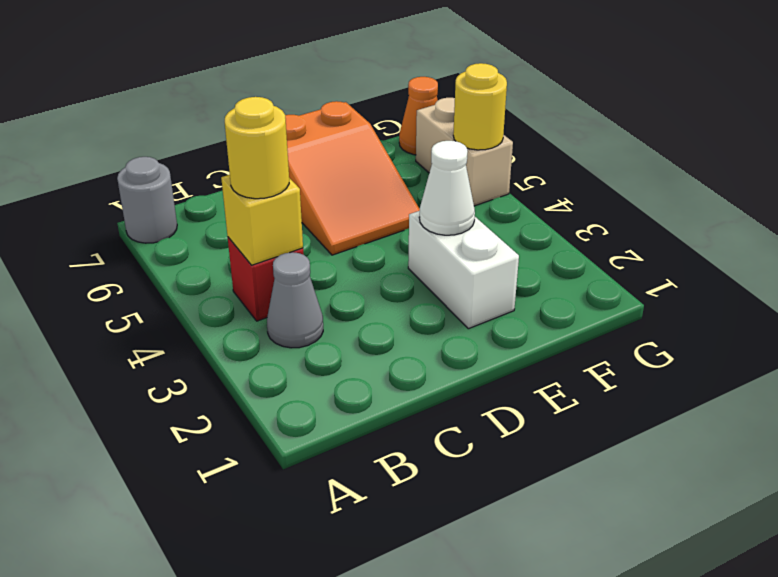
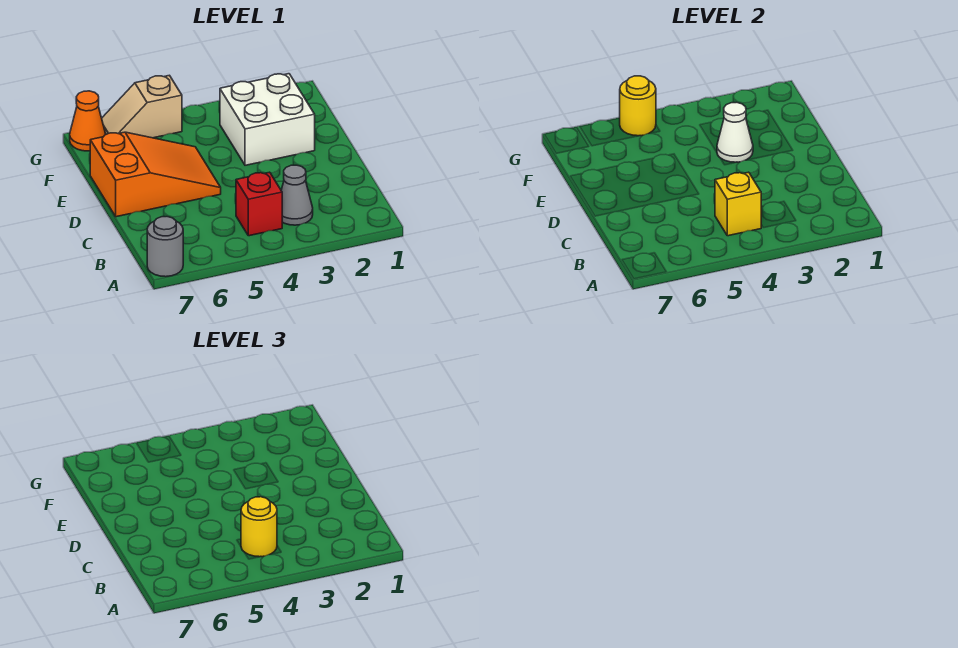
white brick E2:E3 level 1 -> white brick E2:F3 level 1
tan brick G5:G6 level 1 -> tan slope G5:G6 level 1 top 5

